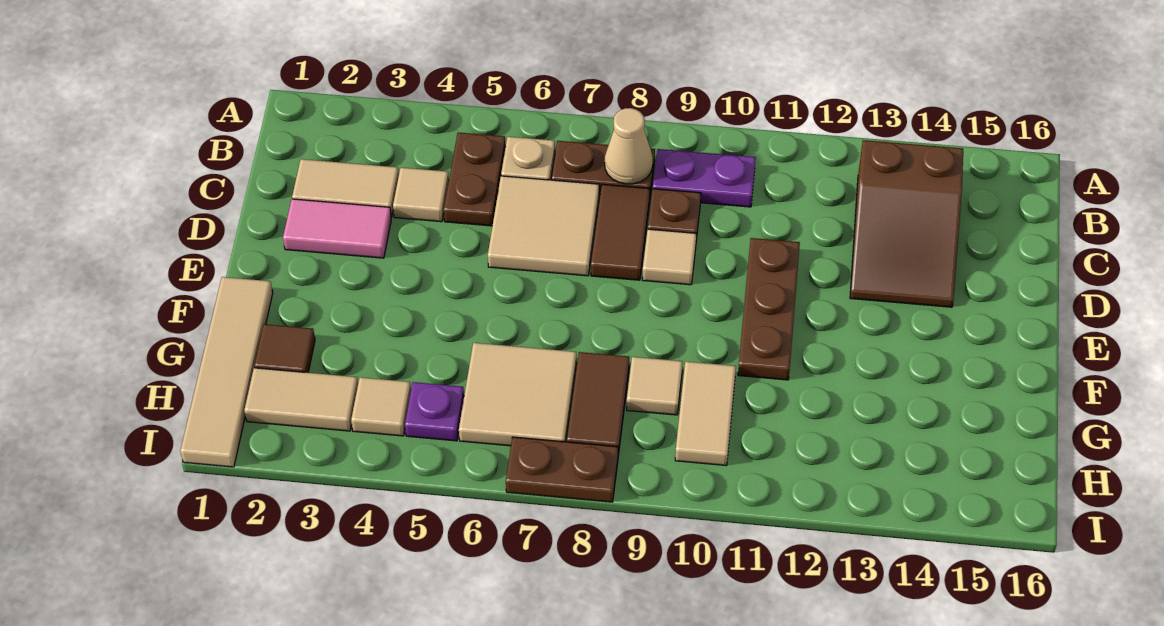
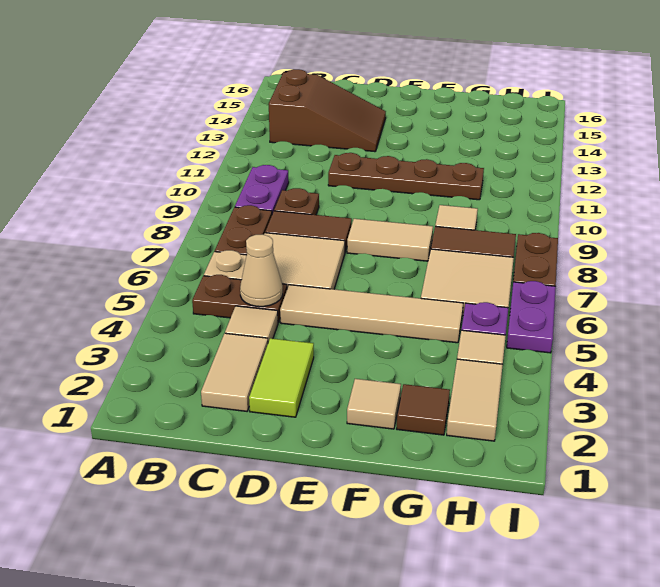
tan cone B8 level 2 -> tan cone C5 level 2
pink tile D2:D3 level 1 -> lime tile D2:D3 level 1
tan tile D9 level 1 -> tan tile F2 level 1
brown plate D11:F11 level 1 -> brown plate D11:G11 level 1
tan tile F1:I1 level 1 -> tan tile D5:G5 level 1
tan tile G10:H10 level 1 -> tan tile E8:F8 level 1
none -> purple plate I5:I6 level 1

